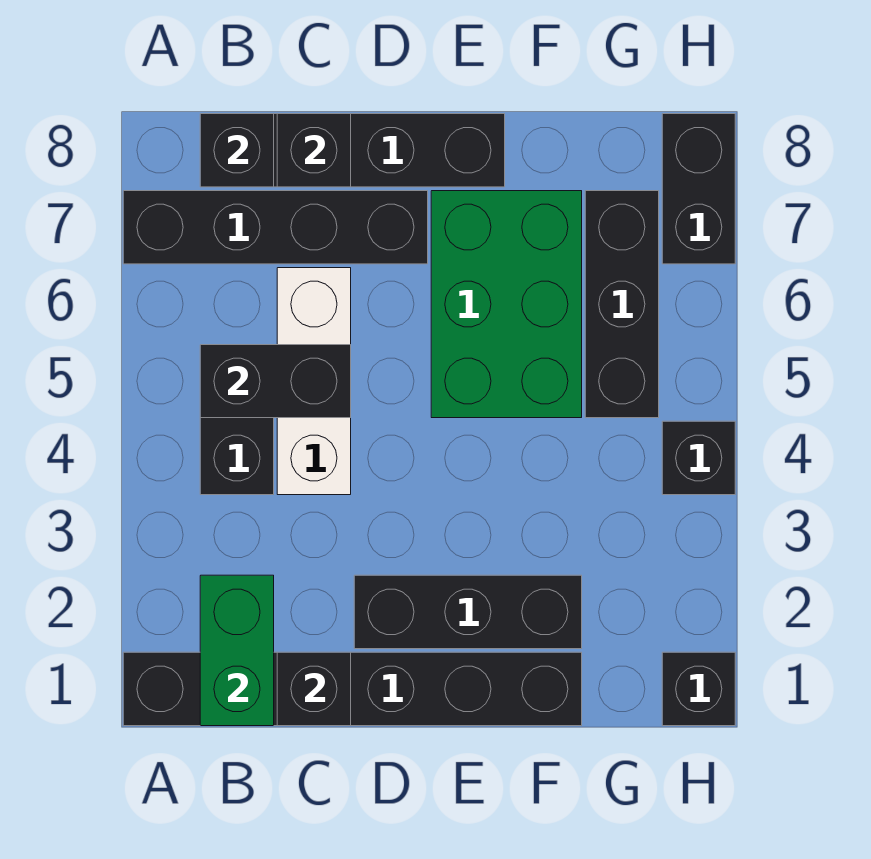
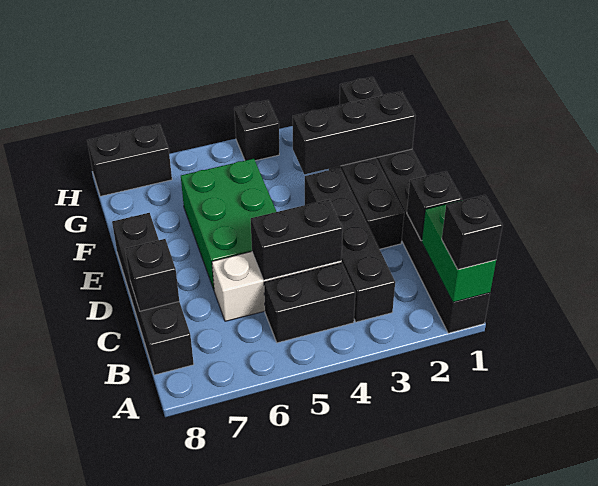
black brick A7:D7 level 1 -> black brick B3:E3 level 1
green brick B1:B2 level 2 -> green brick A1:B1 level 2
black brick B5:C5 level 2 -> black brick C4:C5 level 2
black brick B8 level 2 -> black brick A1 level 3
green brick E5:F7 level 1 -> green brick D5:F6 level 1
black brick G5:G7 level 1 -> black brick F1:F3 level 2

